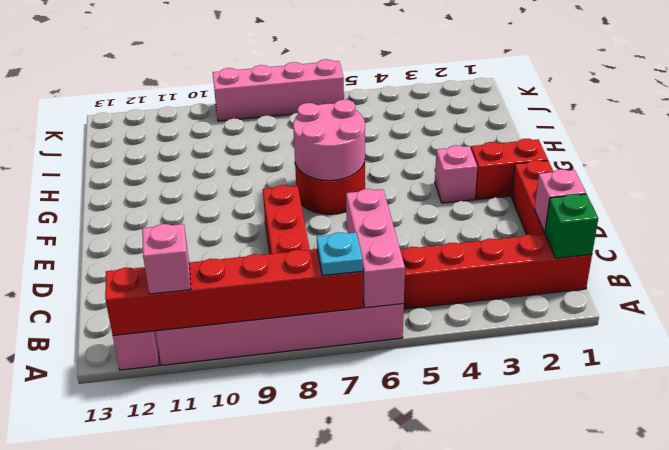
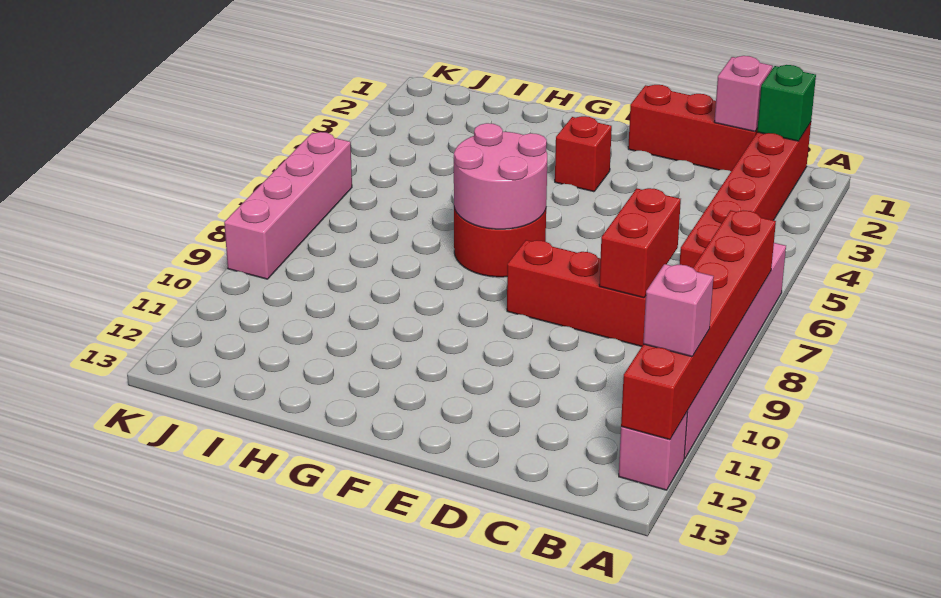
pink brick A6:C6 level 2 -> none
cyan plate A7 level 3 -> none
red brick F1:F2 level 1 -> red brick C7:C8 level 2
pink brick F3 level 1 -> red brick F3 level 1

